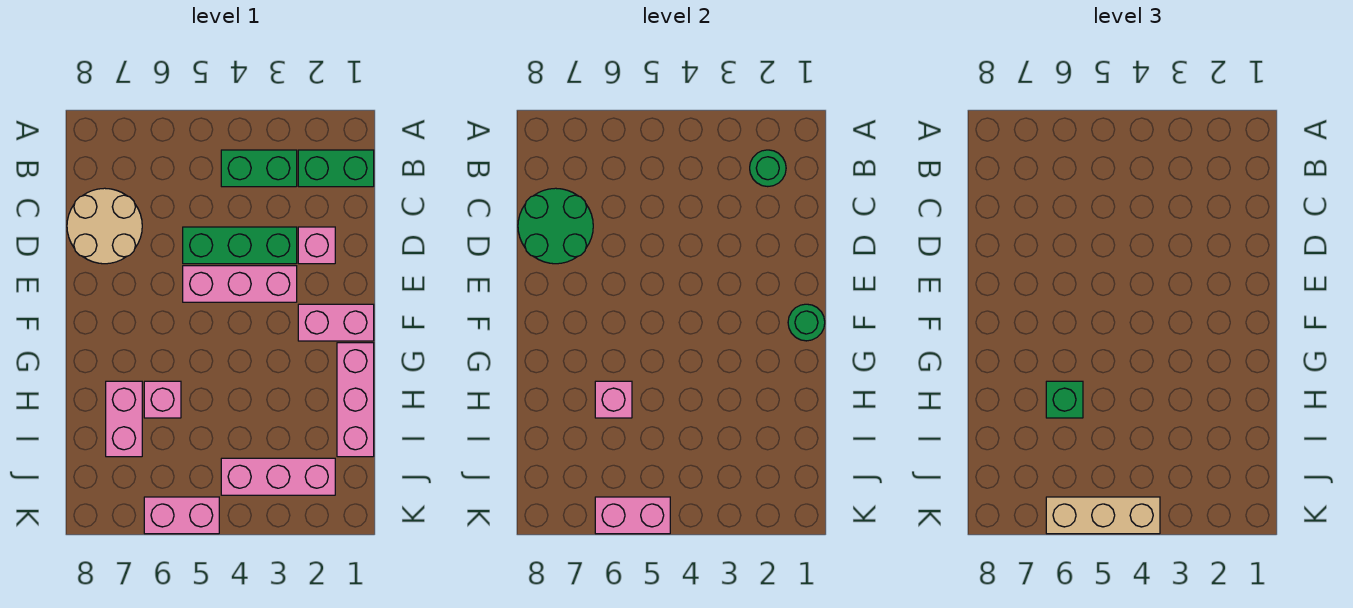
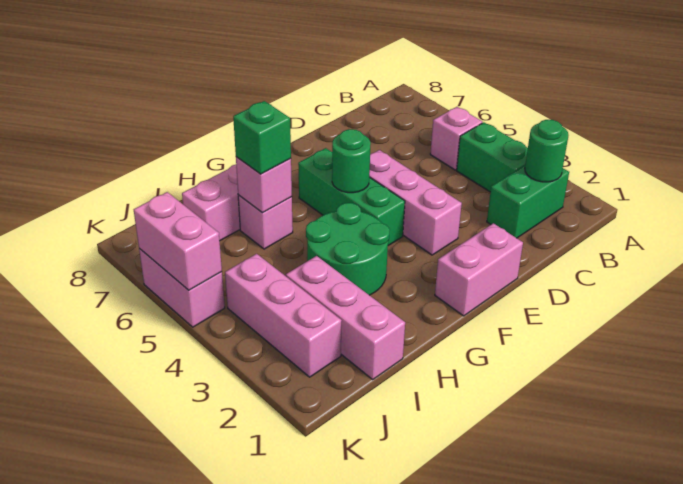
green brick B1:B2 level 1 -> green brick B2:C2 level 1
tan round brick C7:D8 level 1 -> none
green round brick C7:D8 level 2 -> green round brick G3:H4 level 1
pink brick D2 level 1 -> pink brick B5 level 1
green brick D3:D5 level 1 -> green brick F4:F6 level 1
pink brick F1:F2 level 1 -> pink brick E1:F1 level 1
green round brick F1 level 2 -> green round brick F5 level 2
pink brick G1:I1 level 1 -> pink brick I1:I3 level 1
tan brick K4:K6 level 3 -> none

